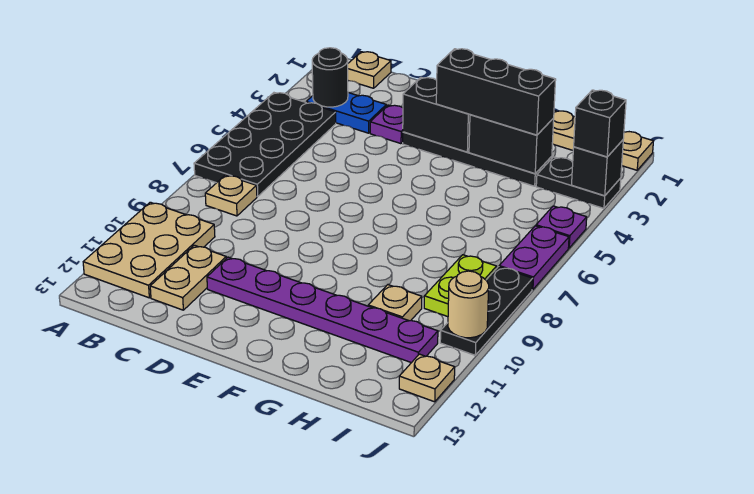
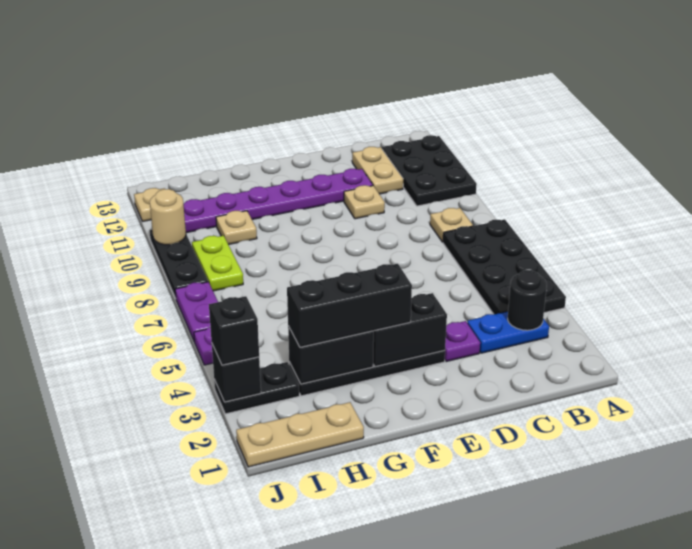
tan plate A10:B12 level 1 -> black plate A10:B12 level 1
tan plate B1 level 1 -> tan plate D10 level 1

